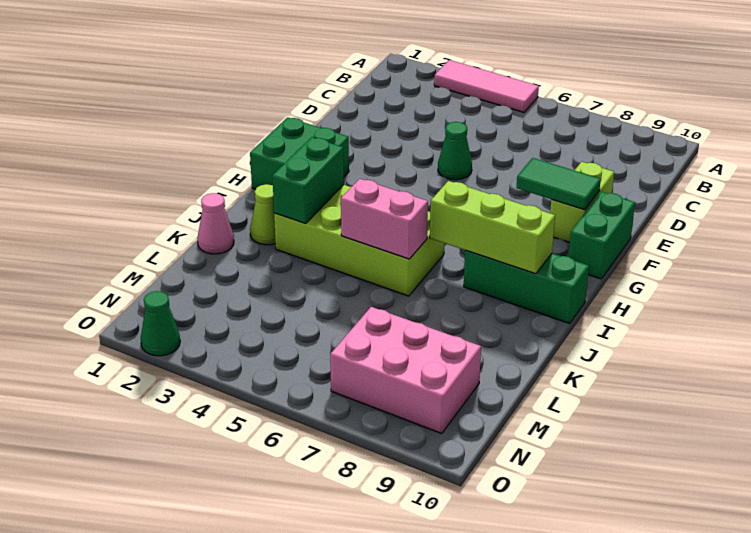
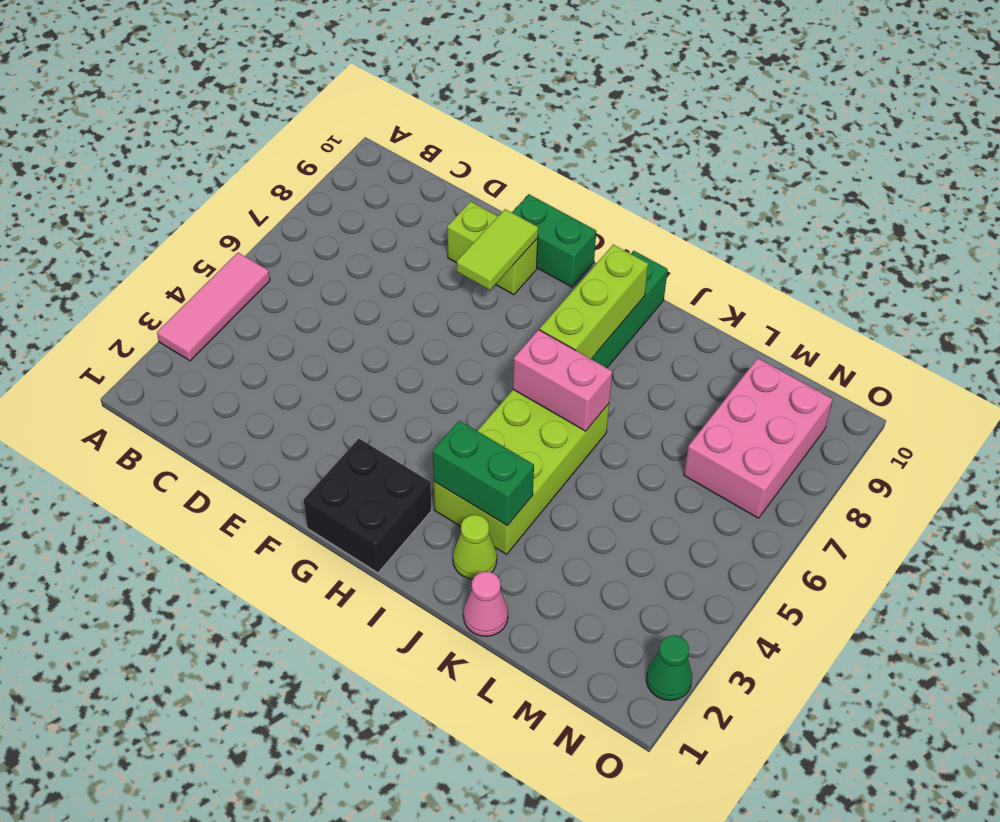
green cone E5 level 1 -> none
green tile F8:F9 level 2 -> lime tile F8:F9 level 2
green brick G1:H2 level 1 -> black brick G1:H2 level 1
pink brick J5:J6 level 2 -> pink brick I6:J6 level 2

